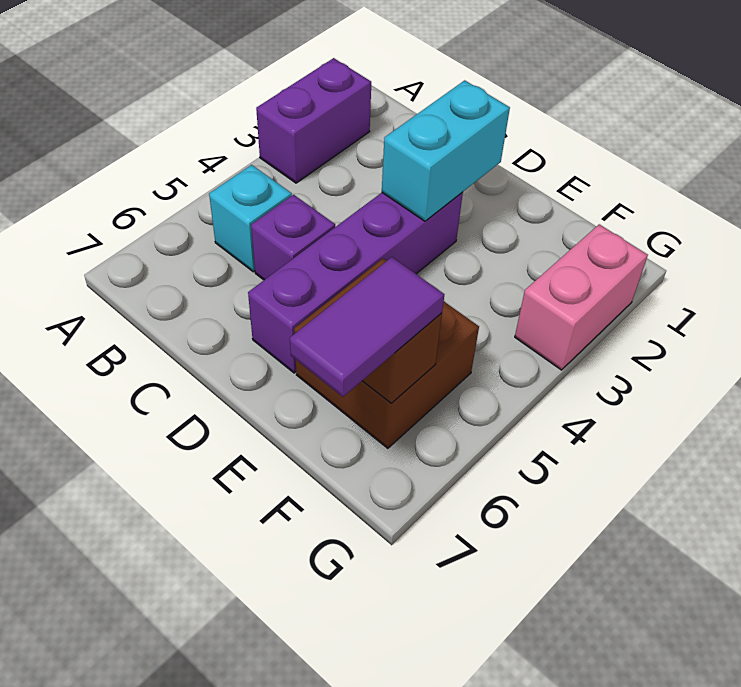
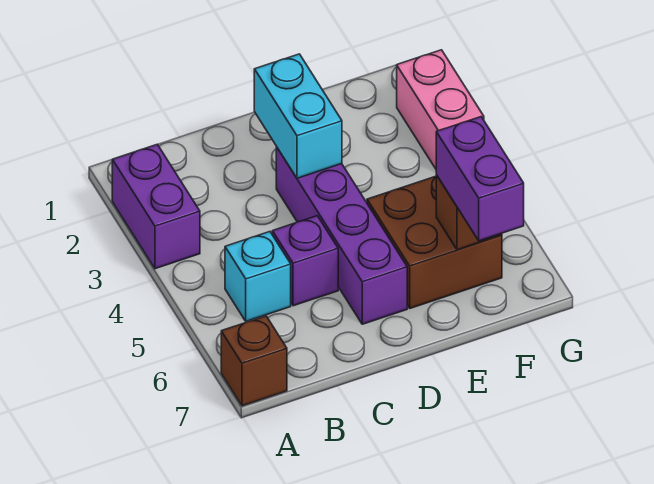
none -> brown brick A7 level 1
purple tile F6:F7 level 3 -> purple brick F6:F7 level 3

